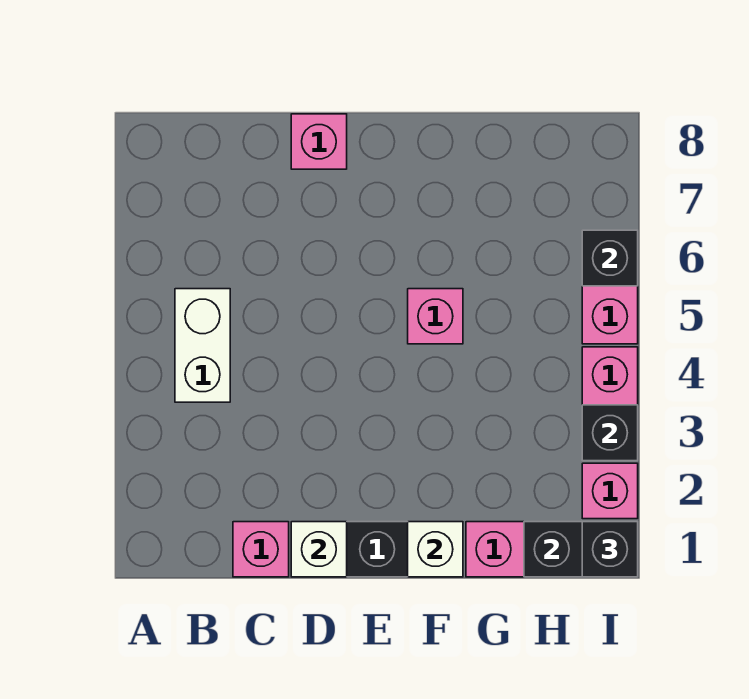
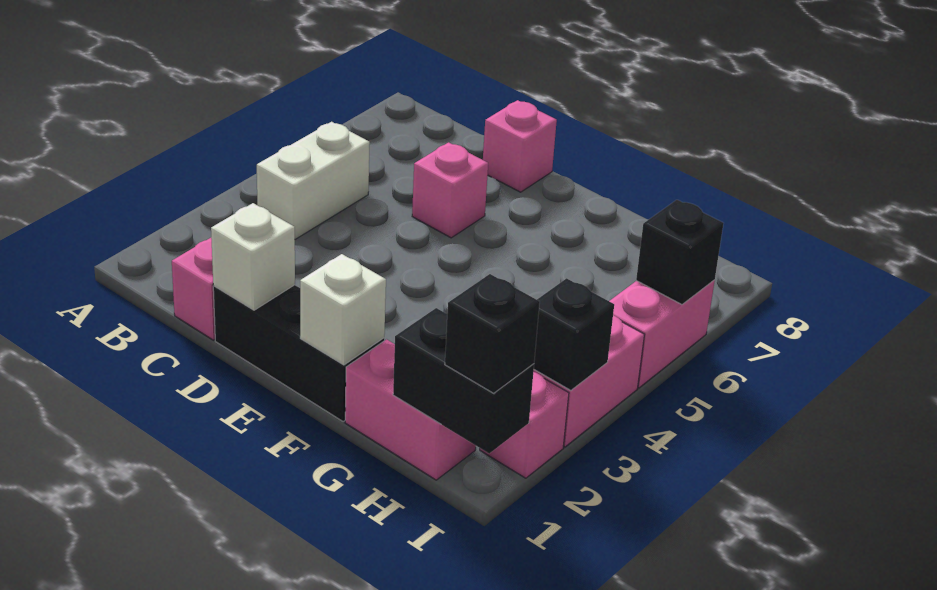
pink brick F5 level 1 -> pink brick D6 level 1

